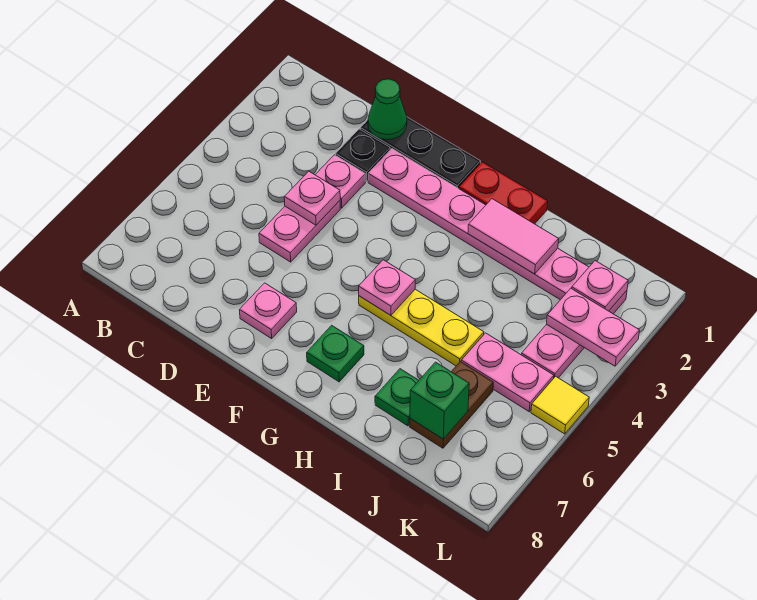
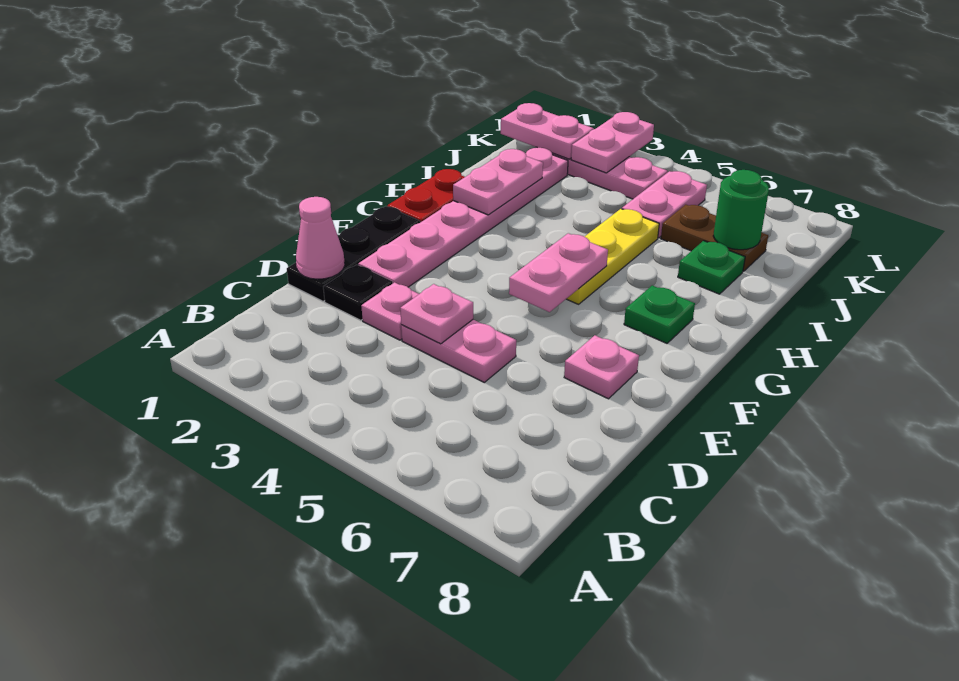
green cone D1 level 2 -> pink cone D1 level 2
pink plate G5 level 2 -> pink plate F5:G5 level 2
pink tile H2:I2 level 2 -> pink plate H2:I2 level 2
green brick J7 level 2 -> green round brick J7 level 2
pink plate K2 level 2 -> pink plate K1:K2 level 2
yellow tile L5 level 1 -> none

